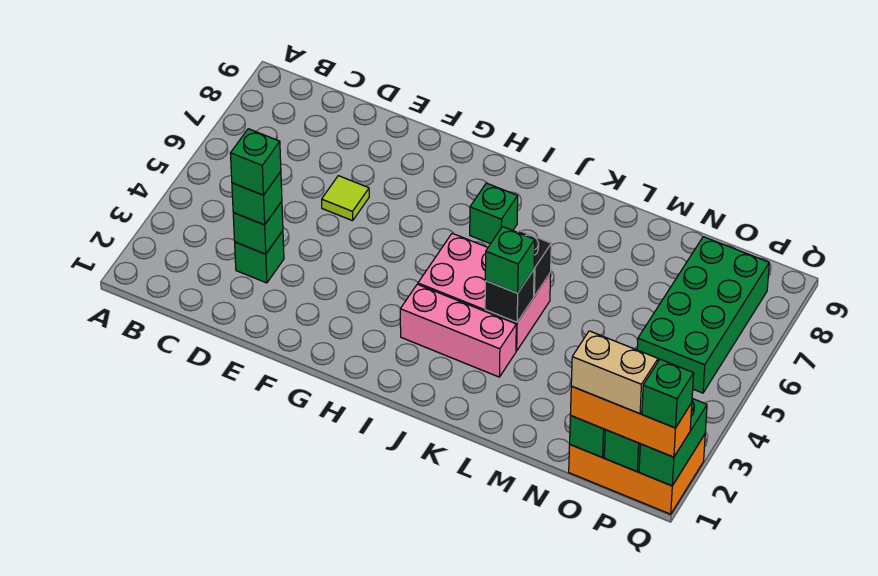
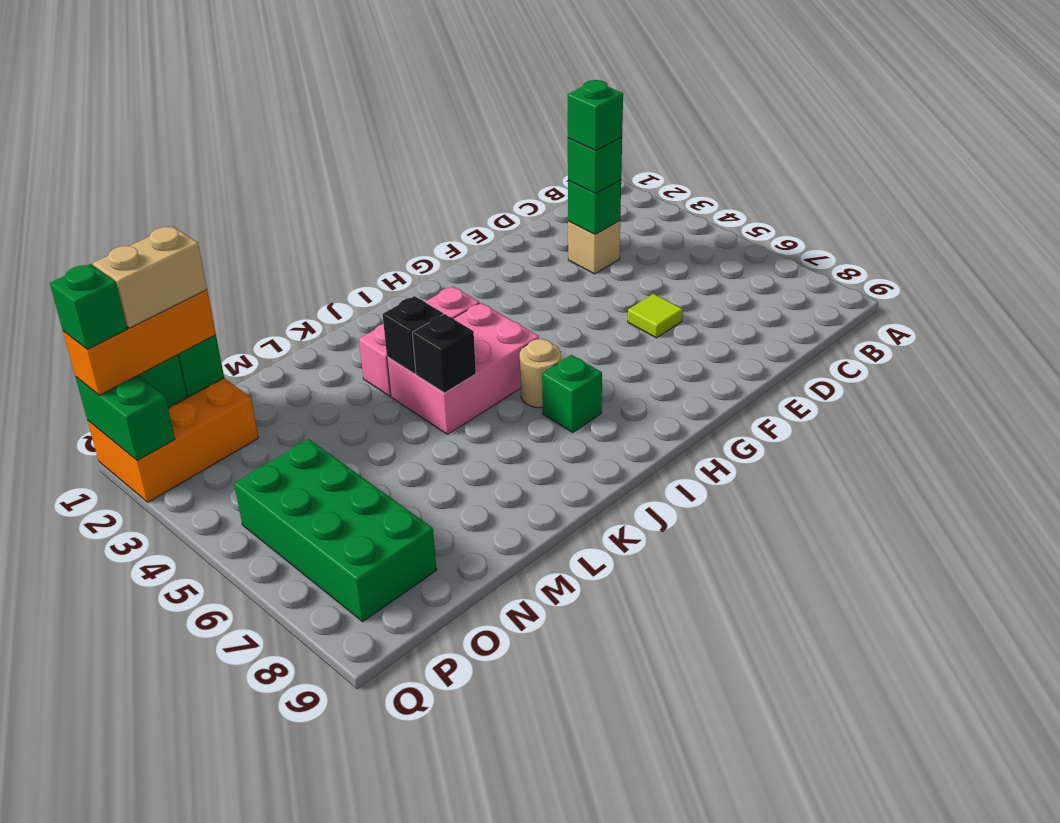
green brick D3 level 1 -> tan brick D3 level 1
none -> tan round brick I6 level 1
green brick K4 level 3 -> none

